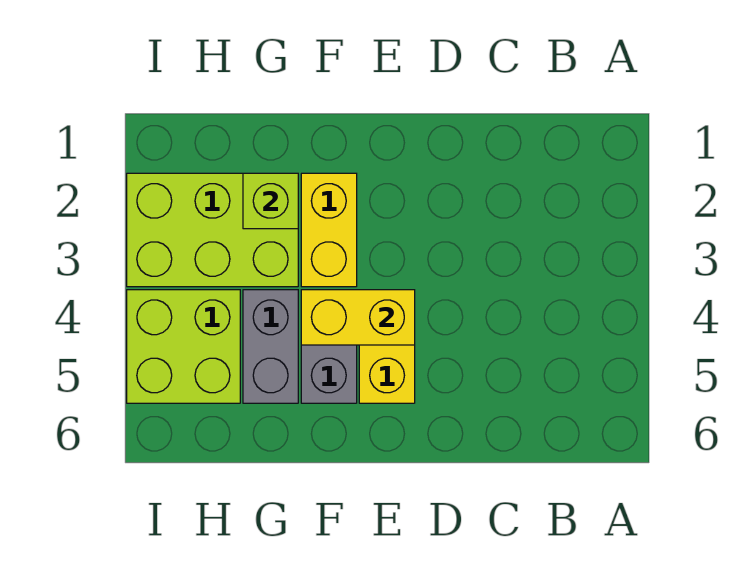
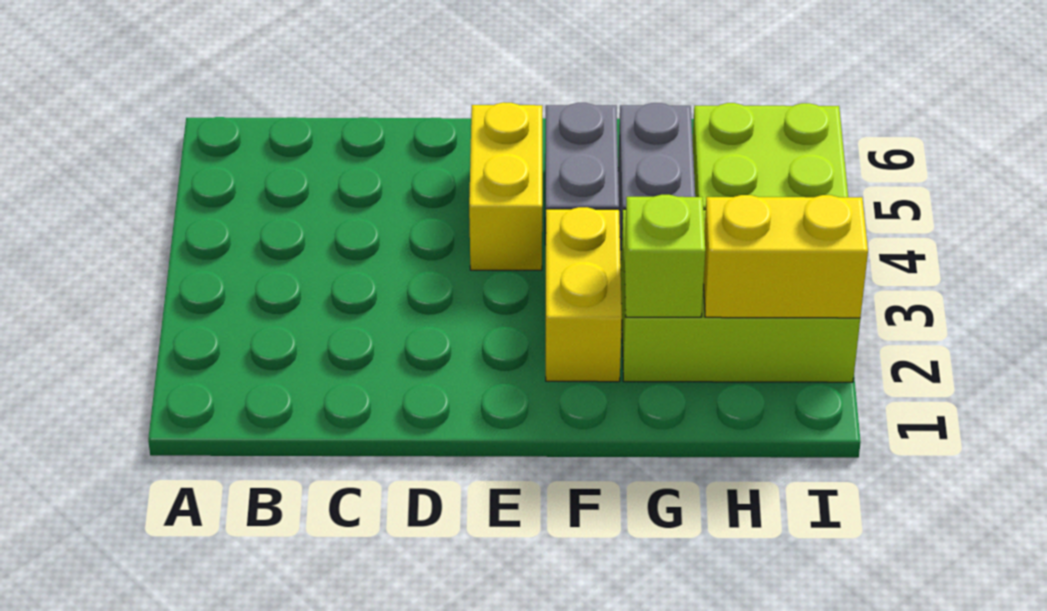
yellow brick E4:F4 level 2 -> yellow brick H2:I2 level 2

